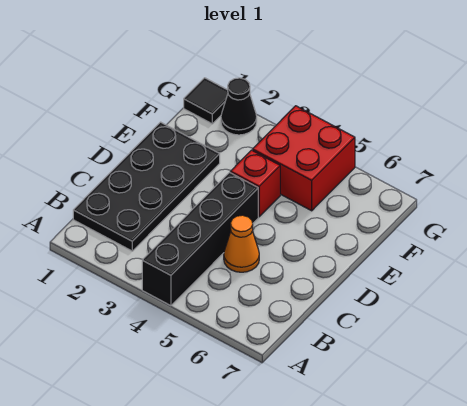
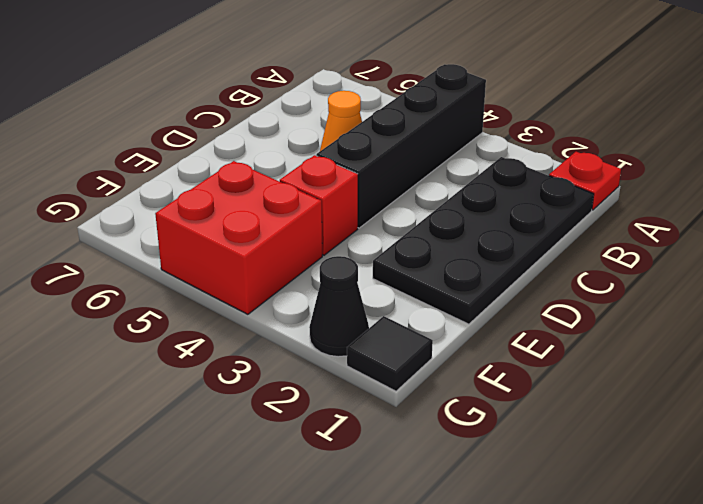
none -> red plate A1 level 1

